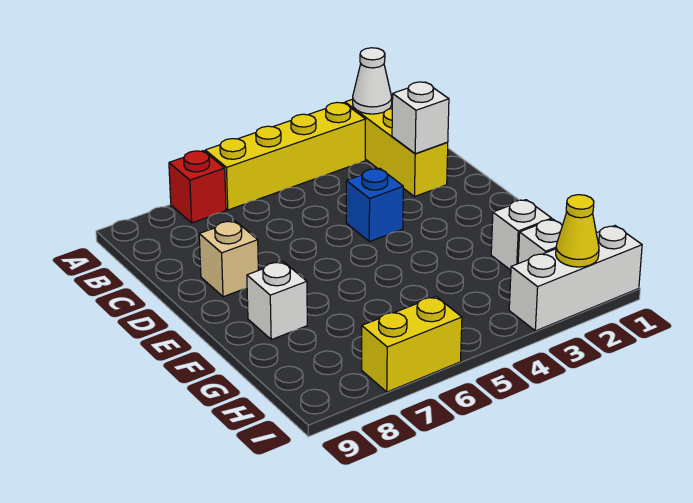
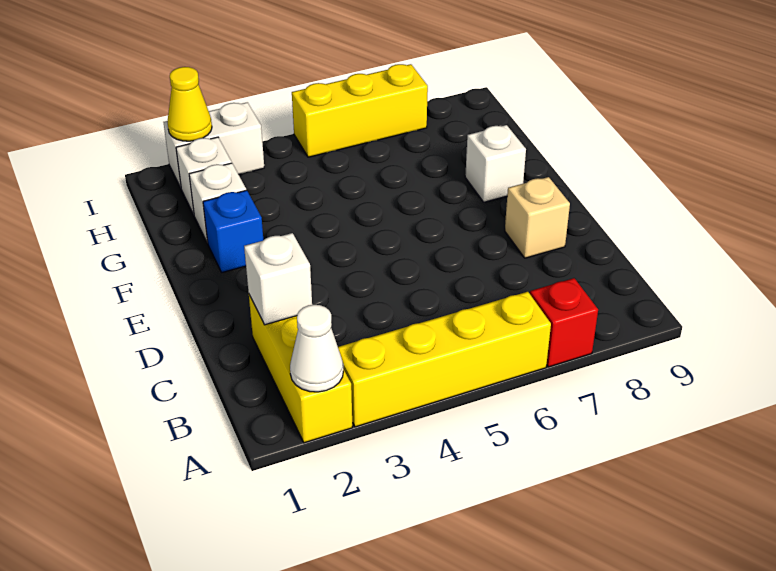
blue brick D4 level 1 -> blue brick F2 level 1
white brick I1:I3 level 1 -> white brick I2:I3 level 1
yellow brick I6:I7 level 1 -> yellow brick I5:I7 level 1

